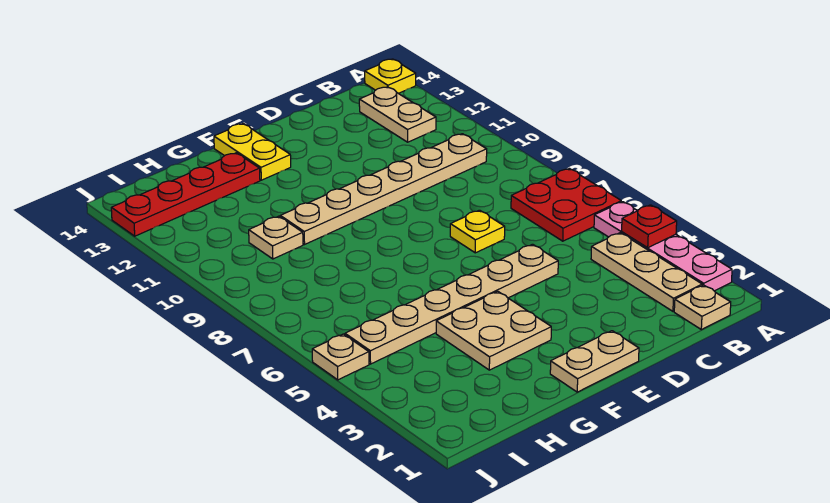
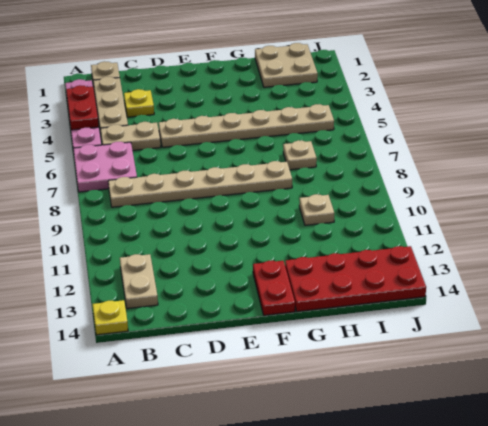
red plate A4 level 2 -> red plate A3:A4 level 2
red plate A6:B7 level 1 -> pink plate A6:B7 level 1
tan plate B10:G10 level 1 -> tan plate B8:G8 level 1
yellow plate D7 level 1 -> yellow plate C3 level 1
tan plate E1:F1 level 1 -> tan plate B5:C5 level 1
tan plate F3:G4 level 1 -> tan plate H1:I2 level 1
yellow plate F13:F14 level 1 -> red plate F13:F14 level 1
red plate G13:J13 level 1 -> red plate G13:J14 level 1
tan plate J5 level 1 -> tan plate H7 level 1

